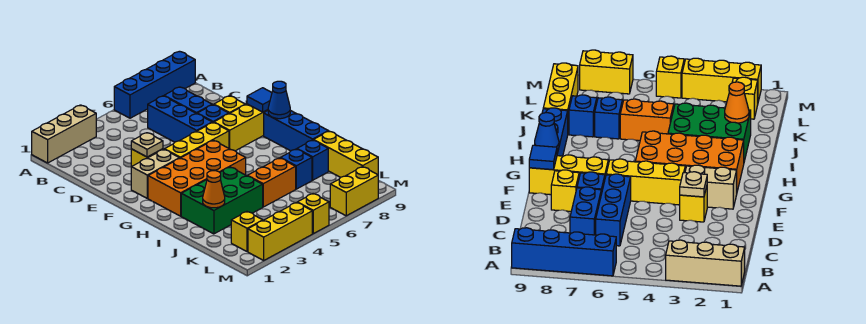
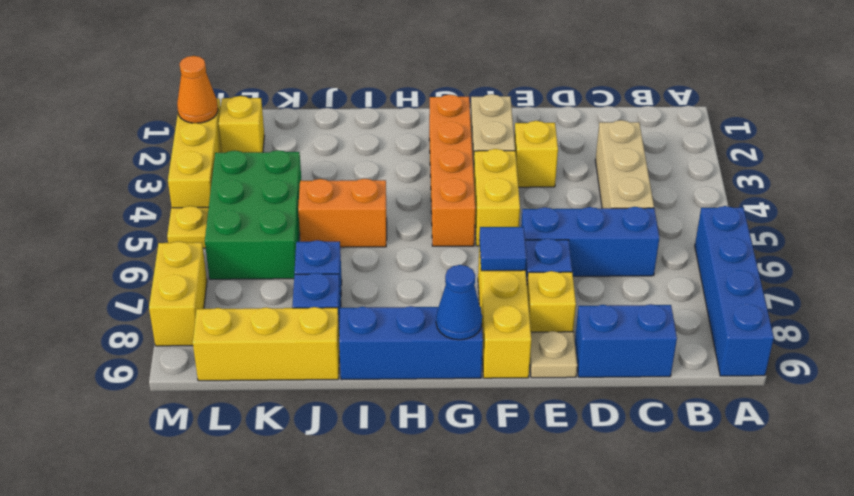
tan brick A1:A3 level 1 -> tan brick C3:C5 level 1
blue brick C7:D7 level 1 -> blue brick C9:D9 level 1
tan plate E3 level 2 -> tan plate E9 level 1
yellow brick F4:F6 level 1 -> yellow brick F4:F5 level 1
blue tile F9 level 2 -> blue tile F7 level 2
orange brick G2:H5 level 1 -> orange brick G2:G5 level 1
green brick I2:J4 level 1 -> green brick K4:L6 level 1
orange cone J2 level 2 -> orange cone M2 level 2
orange brick J5:J6 level 1 -> orange brick I5:J5 level 1
yellow brick M5 level 1 -> yellow plate M5 level 1

